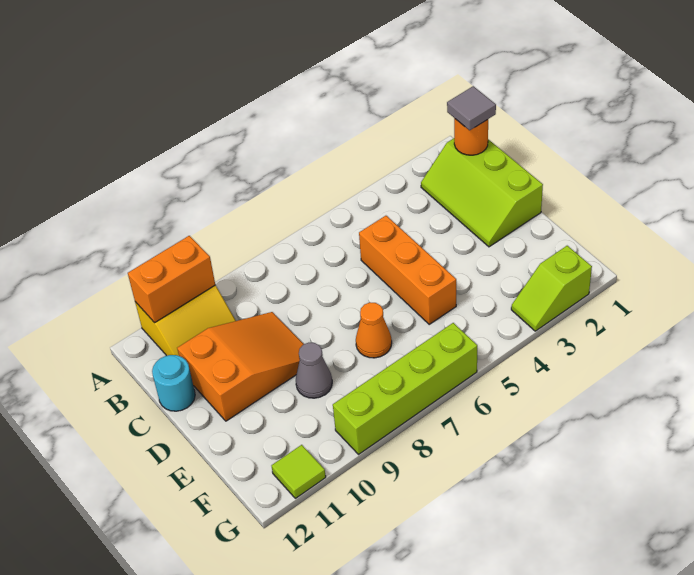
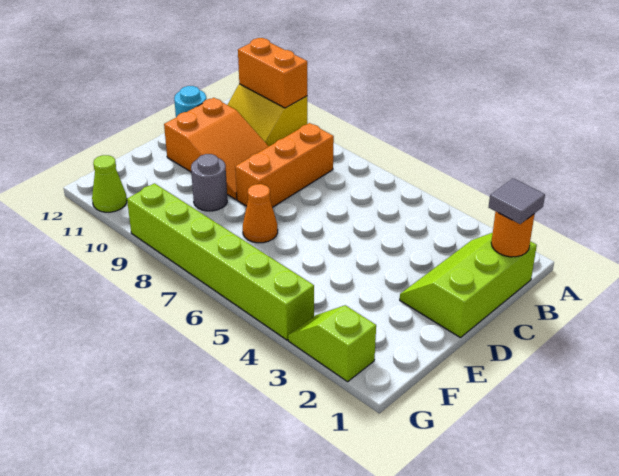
orange brick C5:E5 level 1 -> orange brick B8:D8 level 1
grey cone E9 level 1 -> grey round brick E9 level 1
lime brick G6:G9 level 1 -> lime brick G4:G9 level 1
lime tile G11 level 1 -> lime cone G11 level 1

